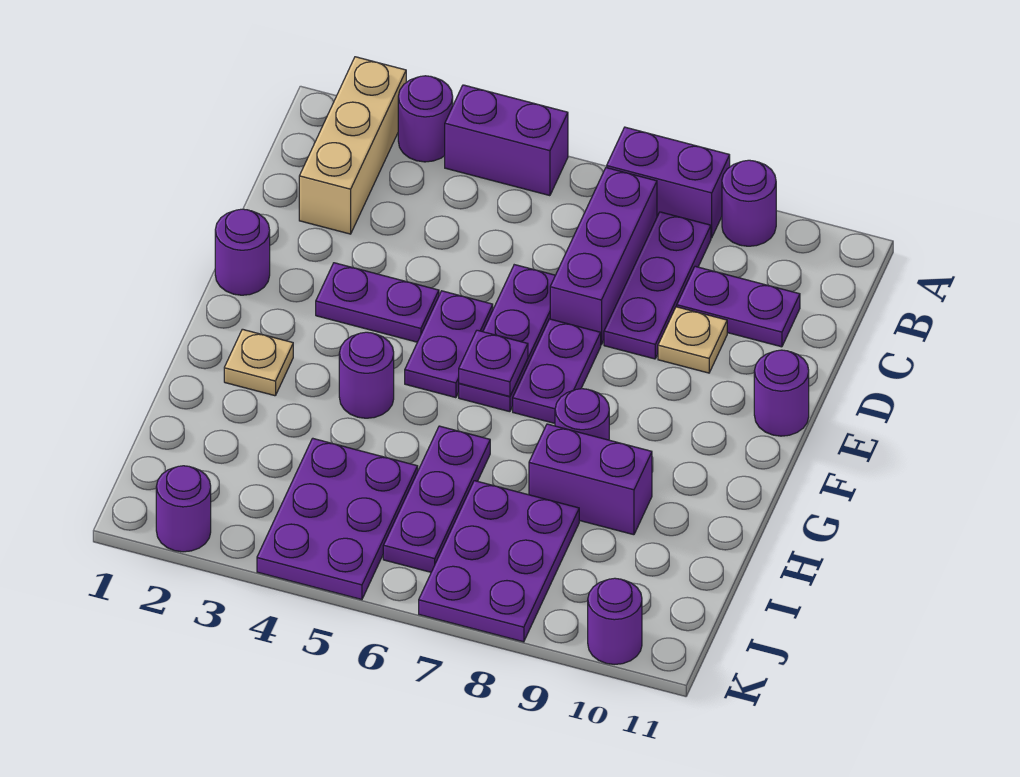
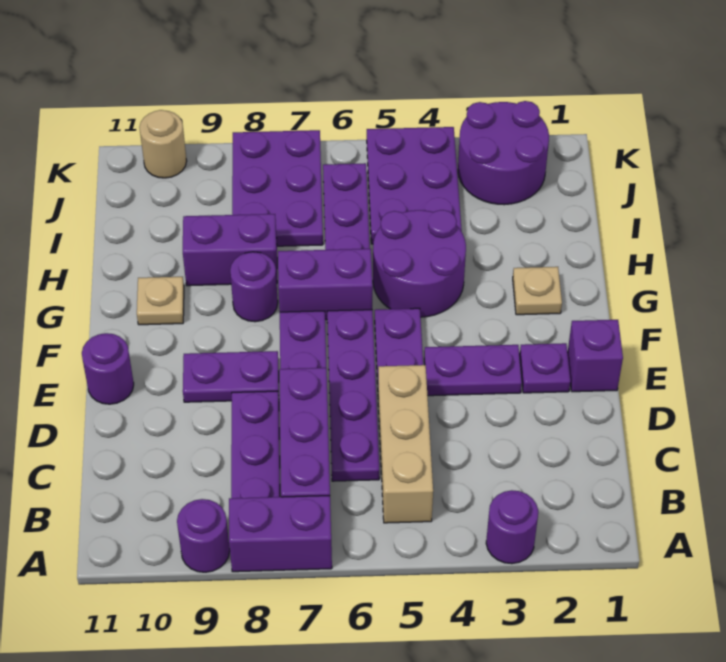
tan brick A2:C2 level 1 -> tan brick B5:D5 level 1
purple brick A4:A5 level 1 -> purple brick G6:G7 level 1
purple plate C9:C10 level 1 -> purple plate E8:E9 level 1
purple plate D6:F6 level 1 -> purple plate C6:F6 level 1
tan plate D9 level 1 -> tan plate G10 level 1
purple round brick E1 level 1 -> purple brick E1 level 1
purple plate F6 level 2 -> purple plate E2 level 1
purple round brick G4 level 1 -> purple round brick G4:H5 level 1
purple round brick K2 level 1 -> purple round brick J2:K3 level 1
purple round brick K10 level 1 -> tan round brick K10 level 1

